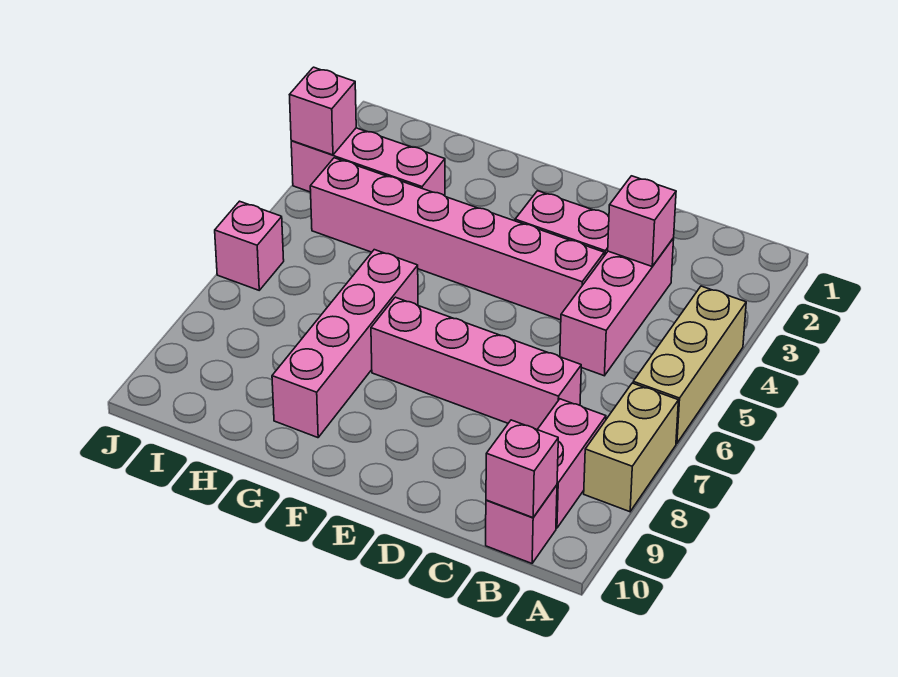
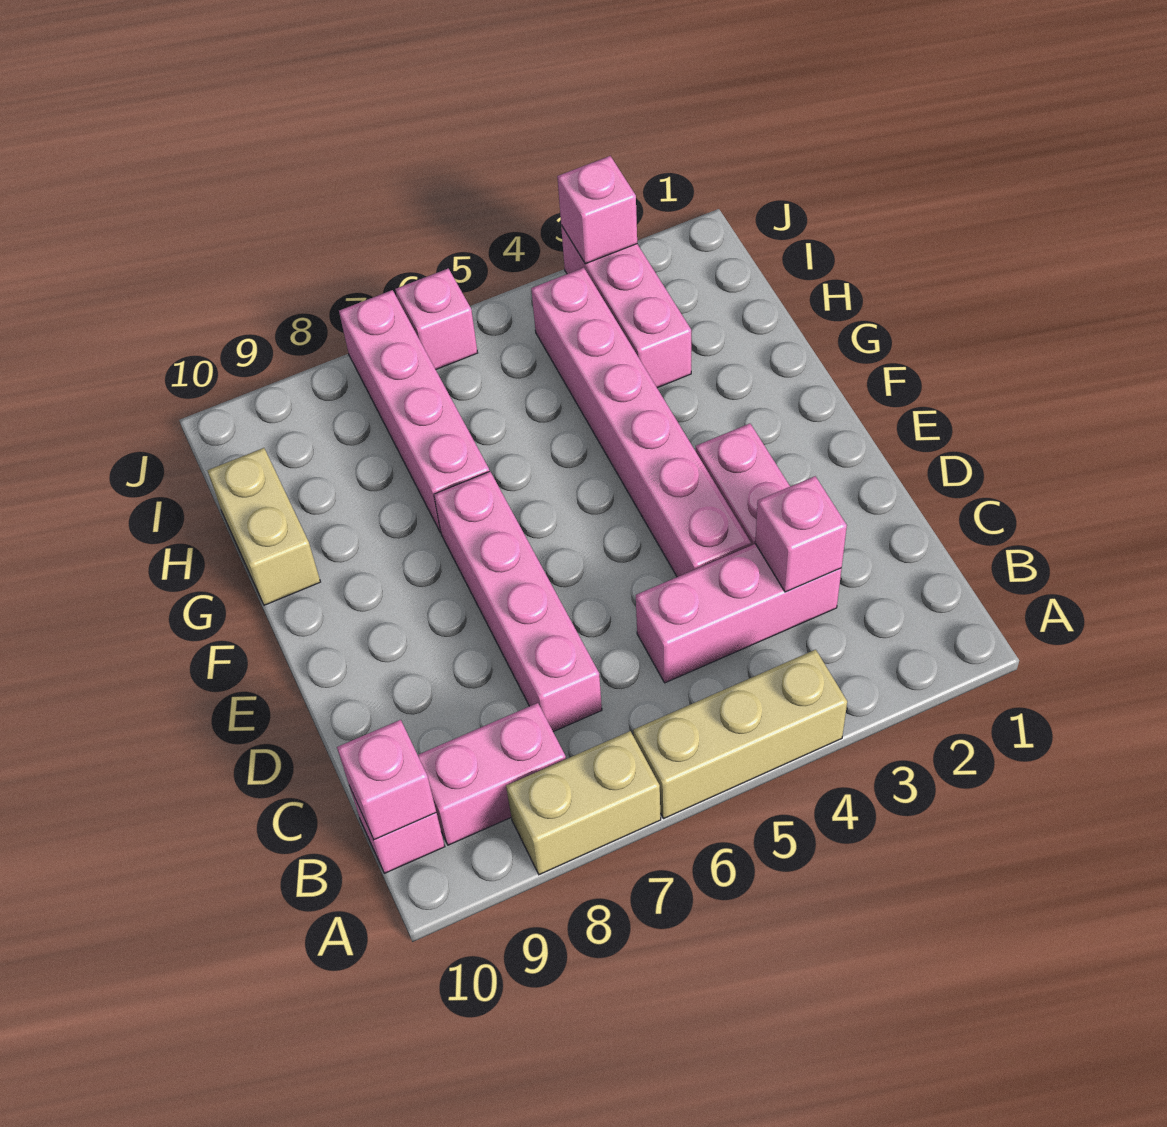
pink brick G6:G9 level 1 -> pink brick G7:J7 level 1
none -> tan brick G10:H10 level 1

